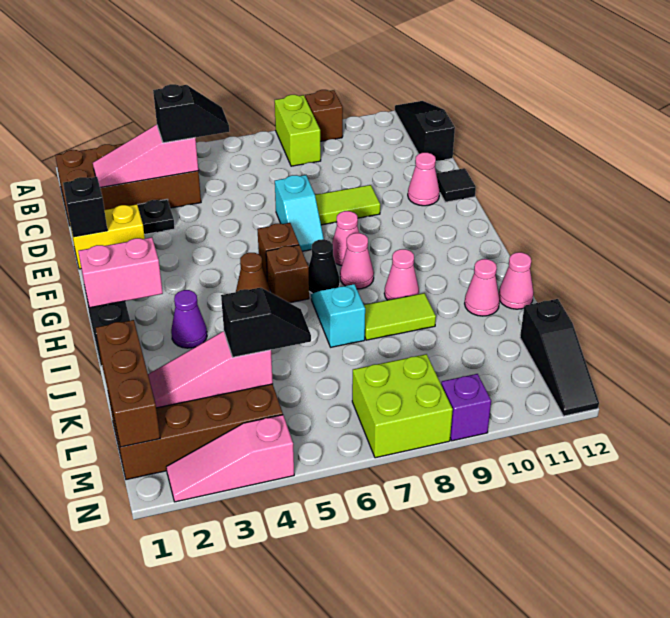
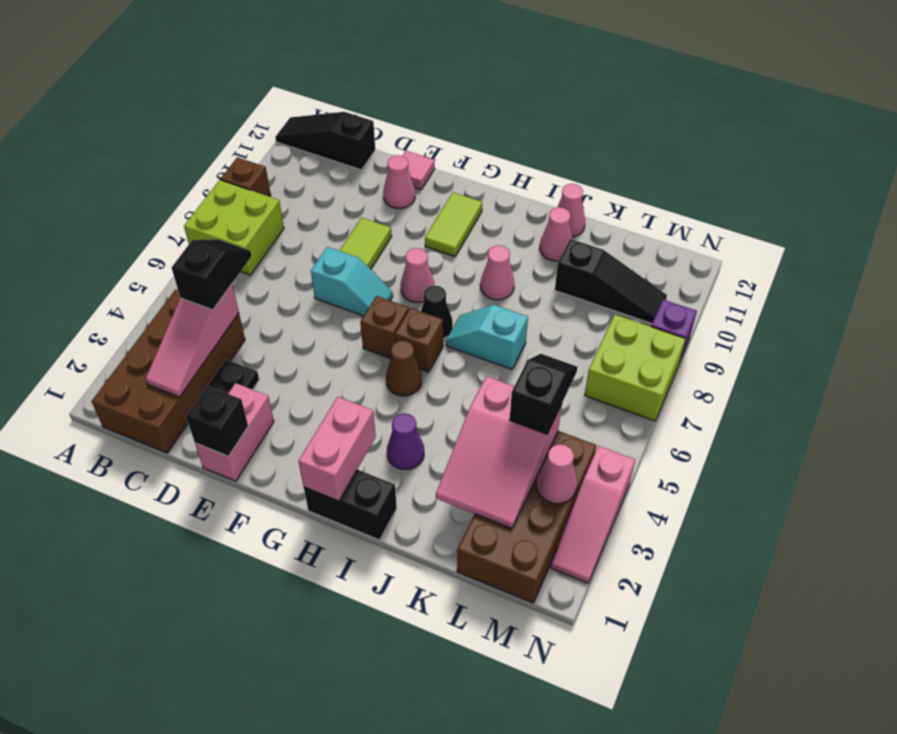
lime brick A8:B8 level 1 -> lime brick A7:B8 level 1
yellow brick E1:E2 level 1 -> pink brick E1:E2 level 1
black tile E12 level 1 -> pink tile E12 level 1
pink cone H8 level 1 -> pink cone M3 level 2
lime tile J8:J9 level 1 -> lime tile G10:G11 level 1
brown brick K1:M1 level 2 -> none
pink slope L2:L4 level 2 top 4 -> pink slope K2:L4 level 2 top 4
black slope L12:N12 level 1 top L -> black slope K10:M10 level 1 top K

